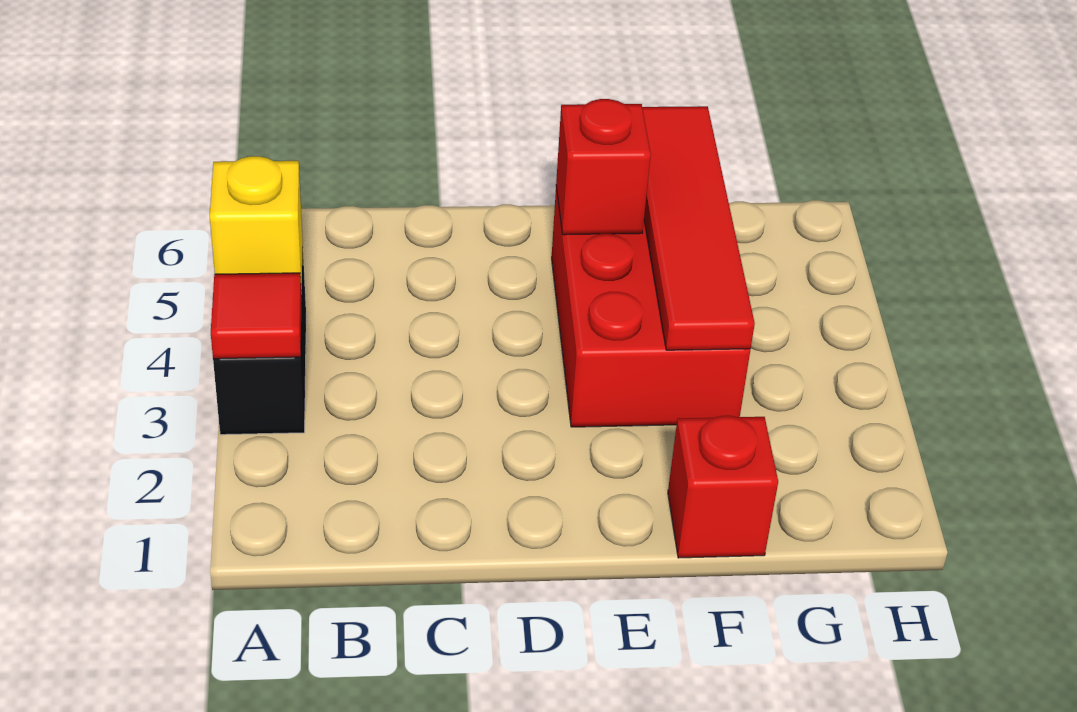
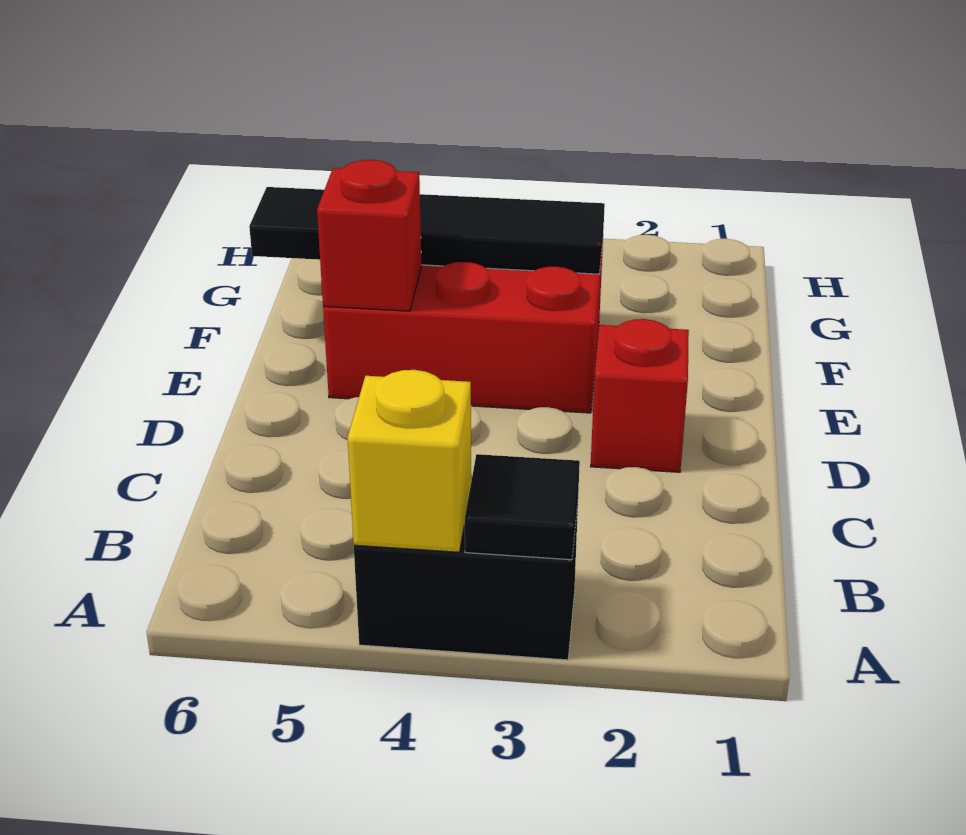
red tile A3 level 2 -> black tile A3 level 2
red brick F1 level 1 -> red brick D2 level 1
red tile F3:F6 level 2 -> black tile F3:F6 level 2

